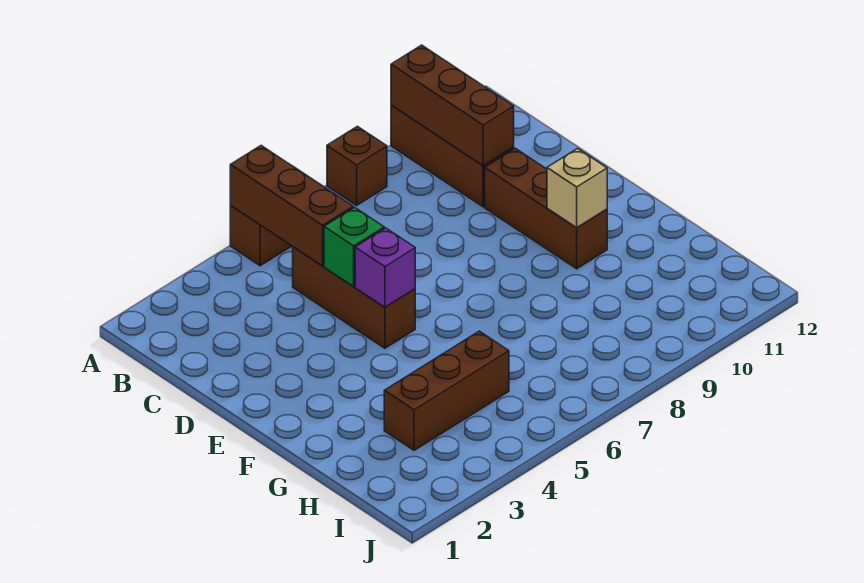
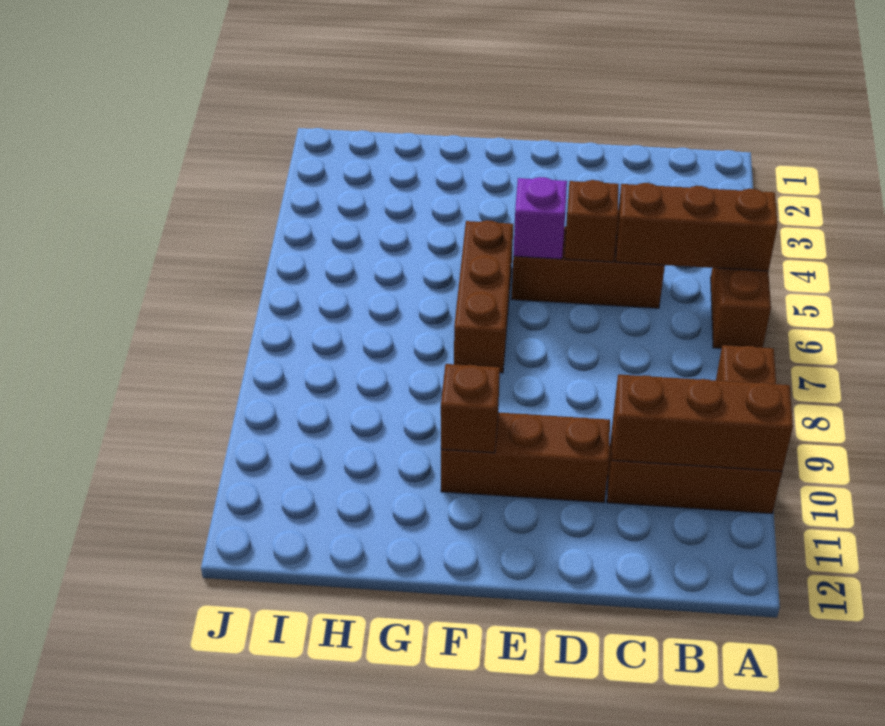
green brick D5 level 2 -> brown brick D5 level 2
tan brick F10 level 2 -> brown brick F10 level 2
brown brick H3:H5 level 1 -> brown brick F5:F7 level 1

